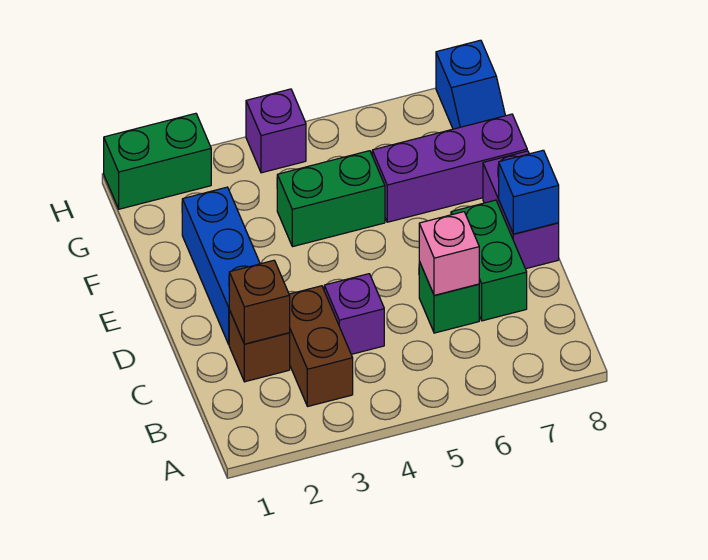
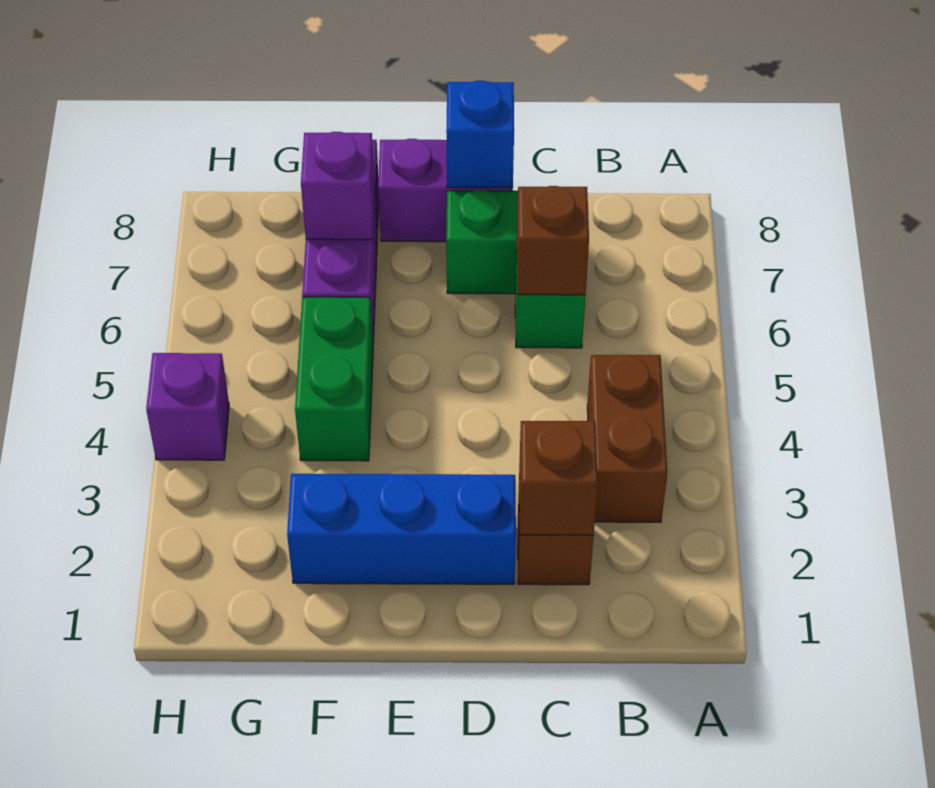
brown brick B3:C3 level 1 -> brown brick B3:B4 level 1
purple brick C4 level 1 -> purple brick F7 level 2
pink brick C6 level 2 -> brown brick C6 level 2
blue slope G8:H8 level 1 top H -> none
green brick H1:H2 level 1 -> none

